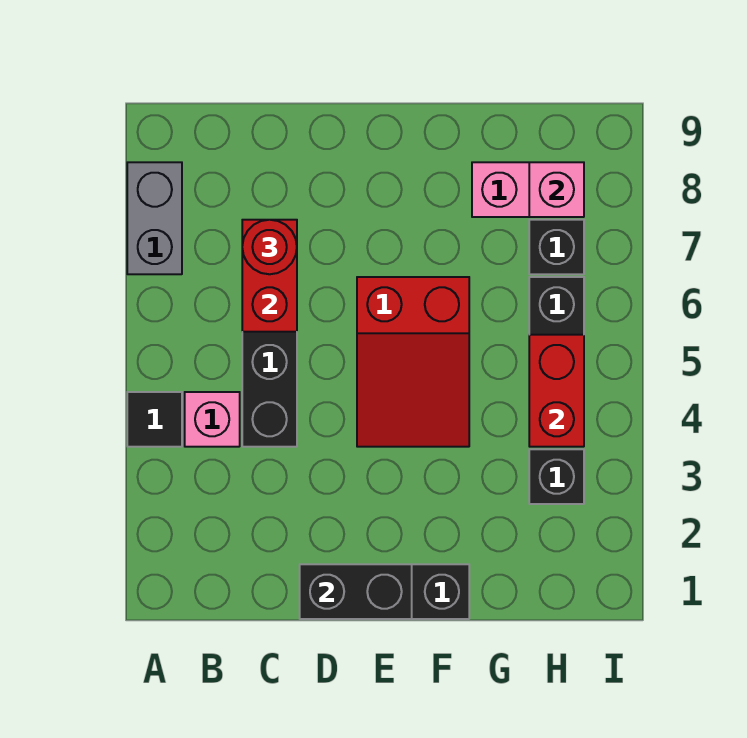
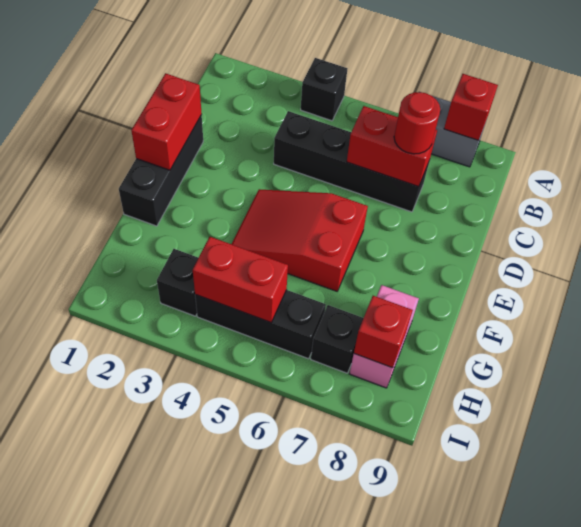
black tile A4 level 1 -> black brick A4 level 1
none -> red brick A8 level 2
pink brick B4 level 1 -> none
black brick D1:E1 level 2 -> red brick D1:E1 level 2
pink brick H8 level 2 -> red brick H8 level 2

